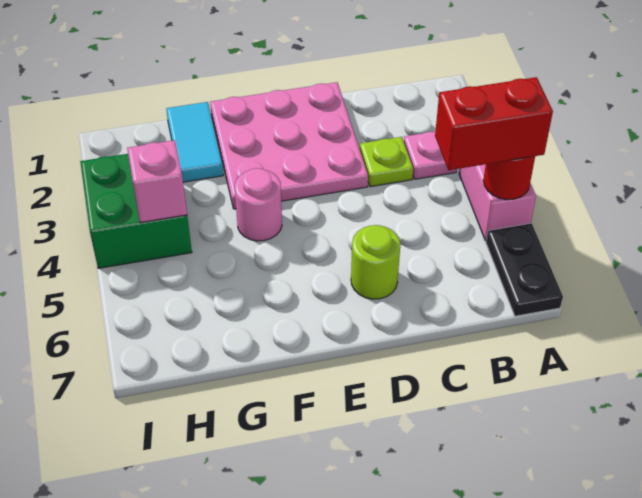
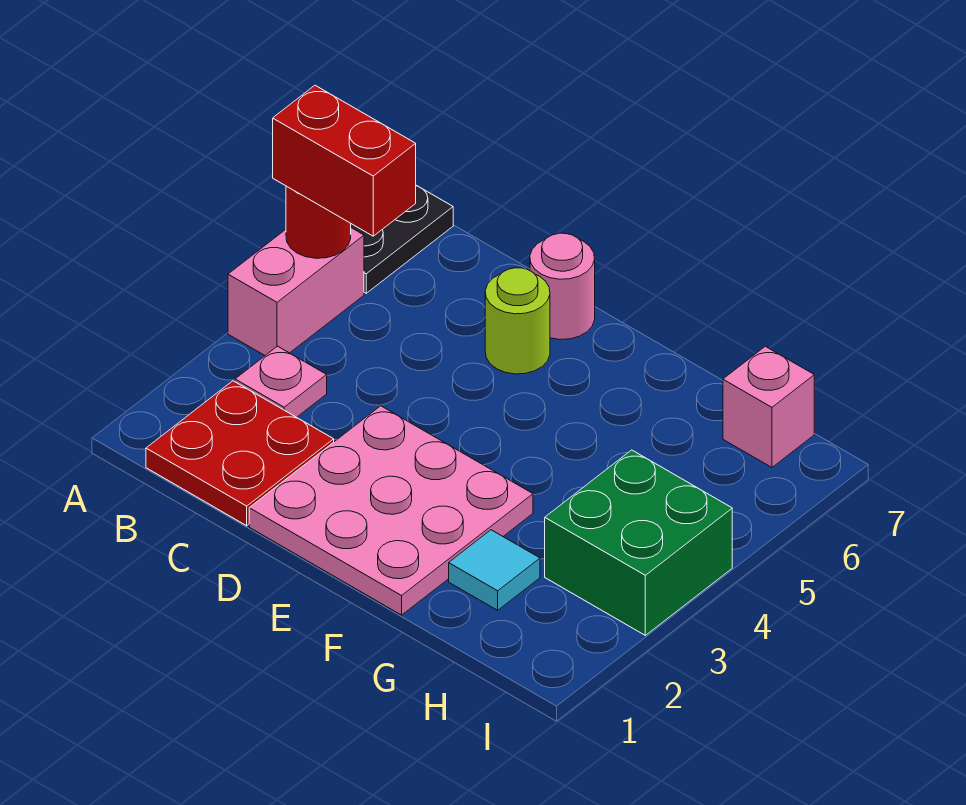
none -> red plate B1:C2 level 1
lime plate C3 level 1 -> none
pink round brick F4 level 1 -> pink round brick D7 level 1
cyan tile G1:G2 level 1 -> cyan tile G2 level 1
pink brick H4 level 2 -> pink brick H7 level 1

